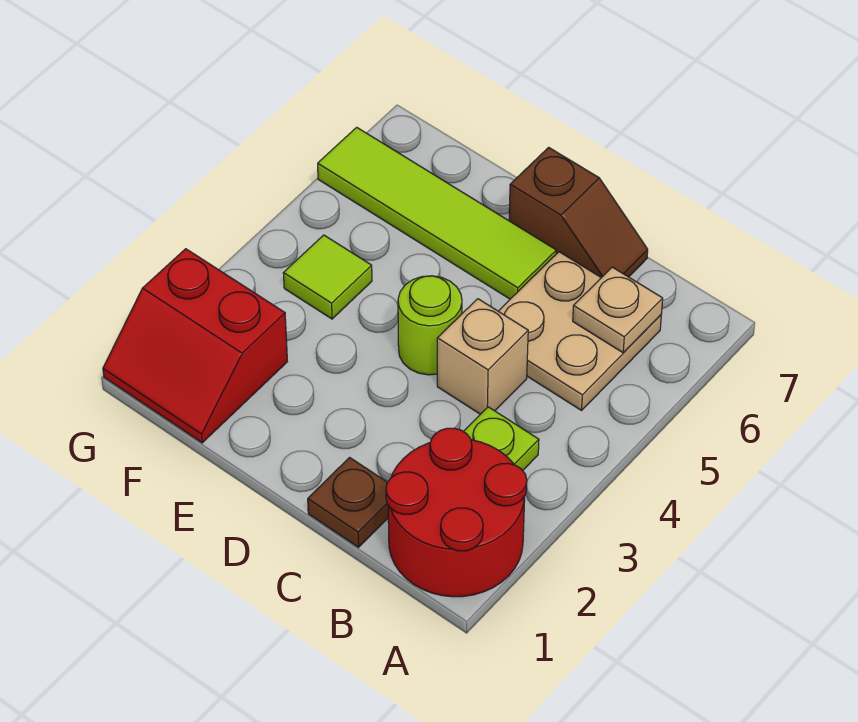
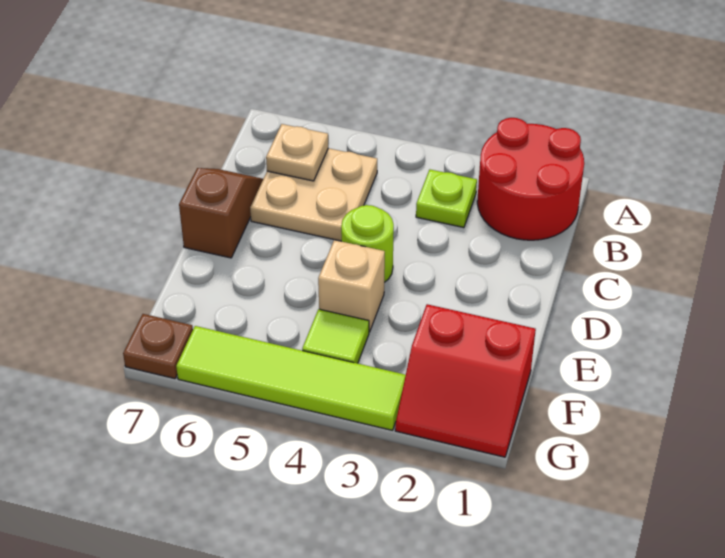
brown plate C1 level 1 -> brown plate G7 level 1
tan brick C4 level 1 -> tan brick E4 level 1
lime tile D6:G6 level 1 -> lime tile G3:G6 level 1
red slope F1:G2 level 1 top 2 -> red slope F1:G2 level 1 top F

